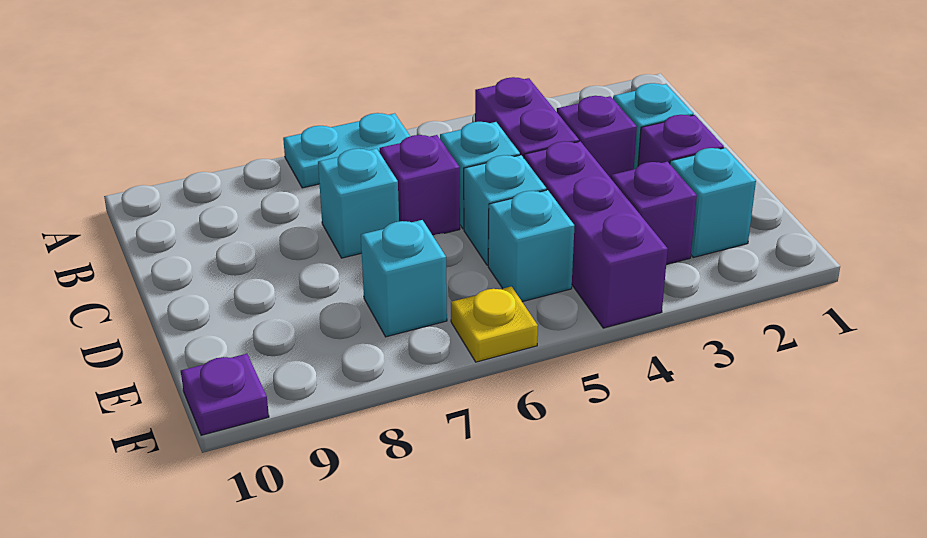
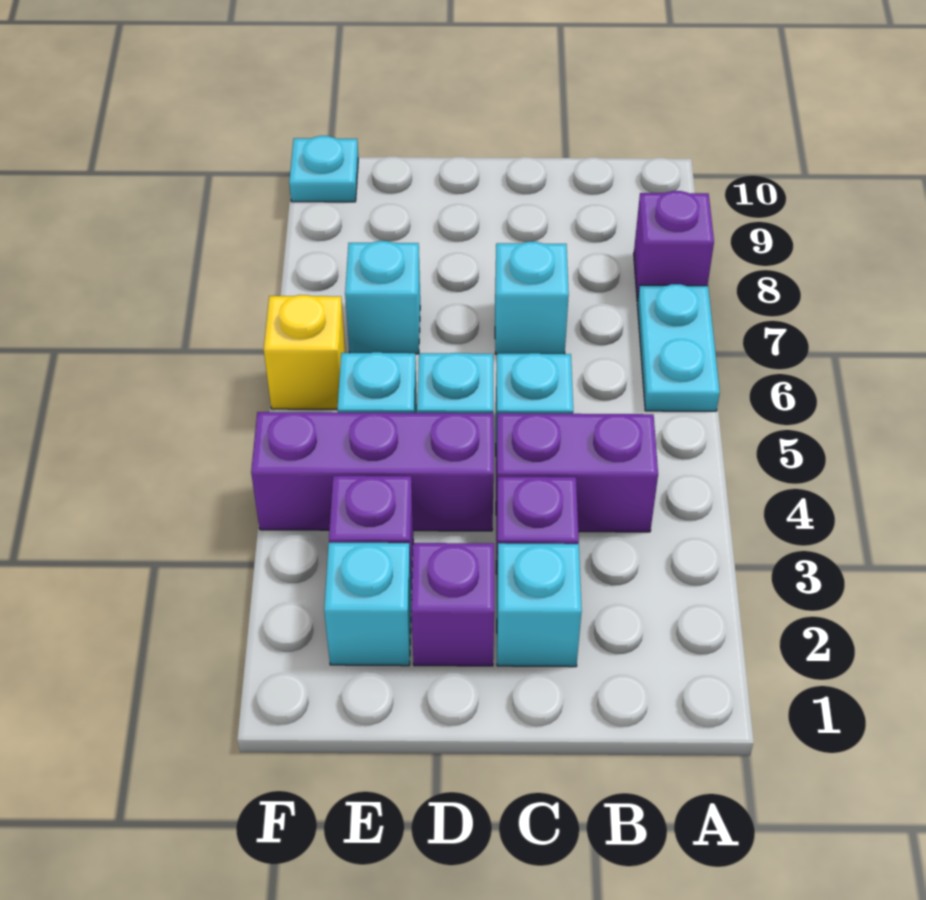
purple brick C6 level 1 -> purple brick A8 level 1
yellow plate F6 level 1 -> yellow brick F6 level 1
purple plate F10 level 1 -> cyan plate F10 level 1

